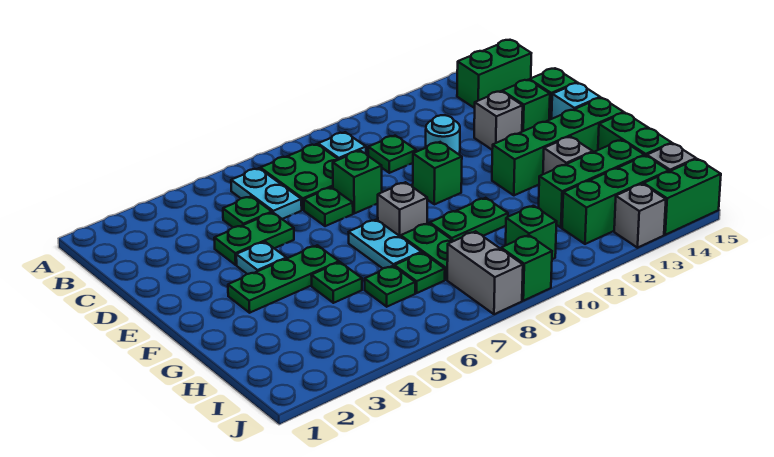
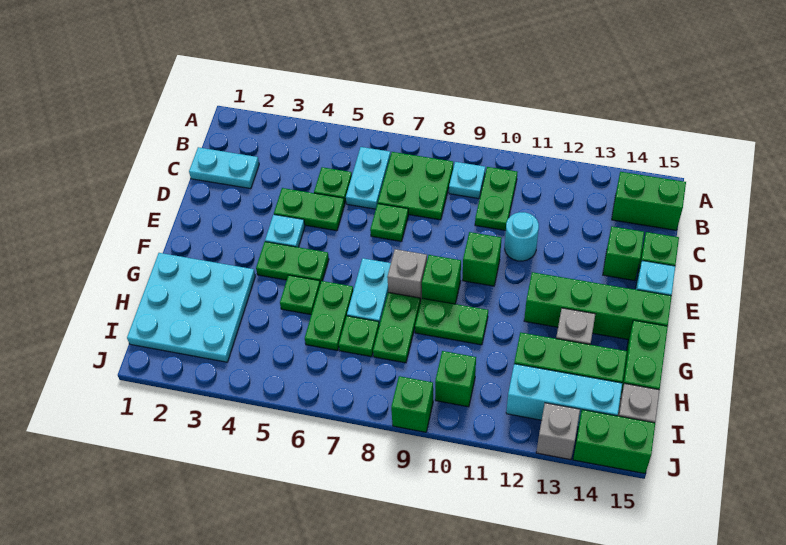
none -> cyan plate C1:C2 level 1
green plate C10 level 1 -> green plate B10:C10 level 1
green brick D8 level 1 -> green brick F9 level 1
grey brick D13 level 1 -> none
green plate F3:F5 level 1 -> green plate F4:F5 level 1
none -> cyan plate G1:I3 level 1
green plate H6 level 1 -> green plate G6:H6 level 1
grey brick I8:J8 level 1 -> none
green brick I12:I14 level 1 -> cyan brick I12:I14 level 1

